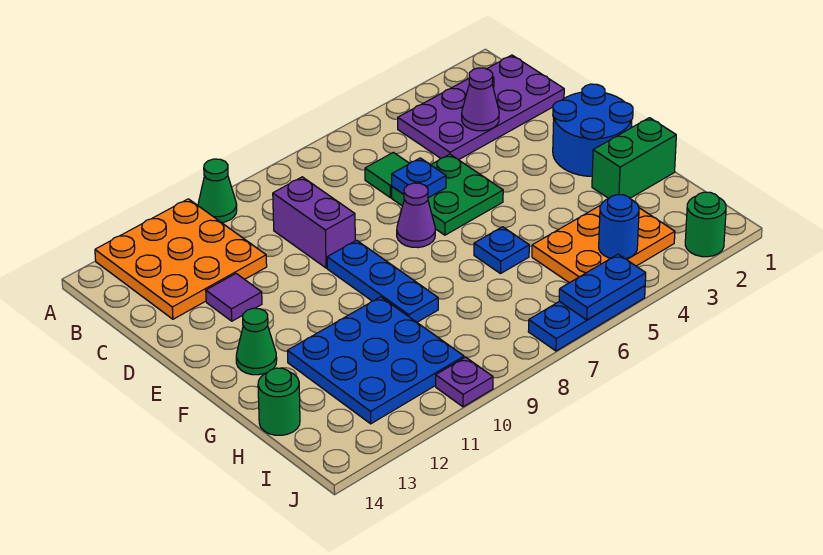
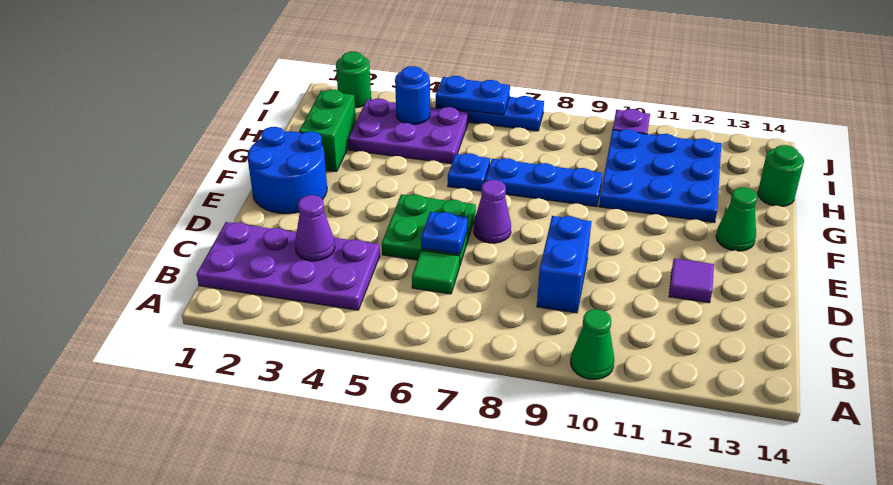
orange plate A11:C13 level 1 -> none
purple brick C9:D9 level 1 -> blue brick C9:D9 level 1
blue plate E9:G9 level 1 -> blue plate G7:G9 level 1
green brick G1:G2 level 1 -> green brick G2:H2 level 1
orange plate H3:I5 level 1 -> purple plate H3:I5 level 1

